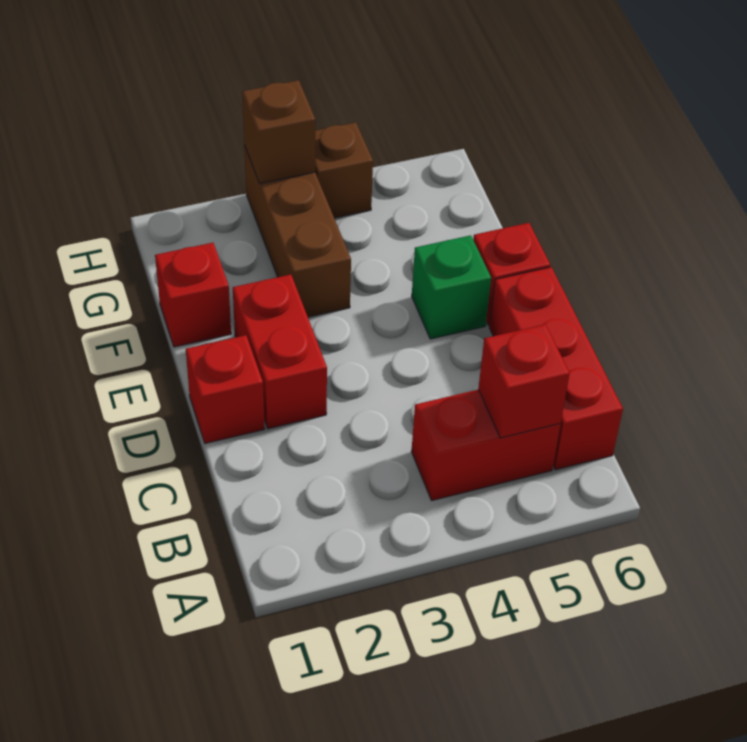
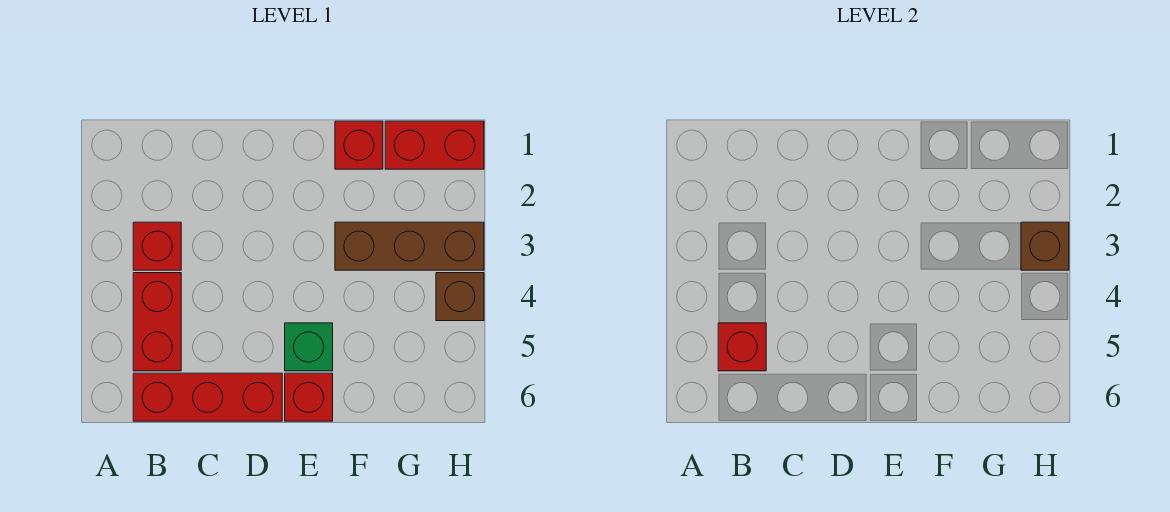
red brick D1 level 1 -> red brick B3 level 1
red brick D2:E2 level 1 -> red brick G1:H1 level 1

